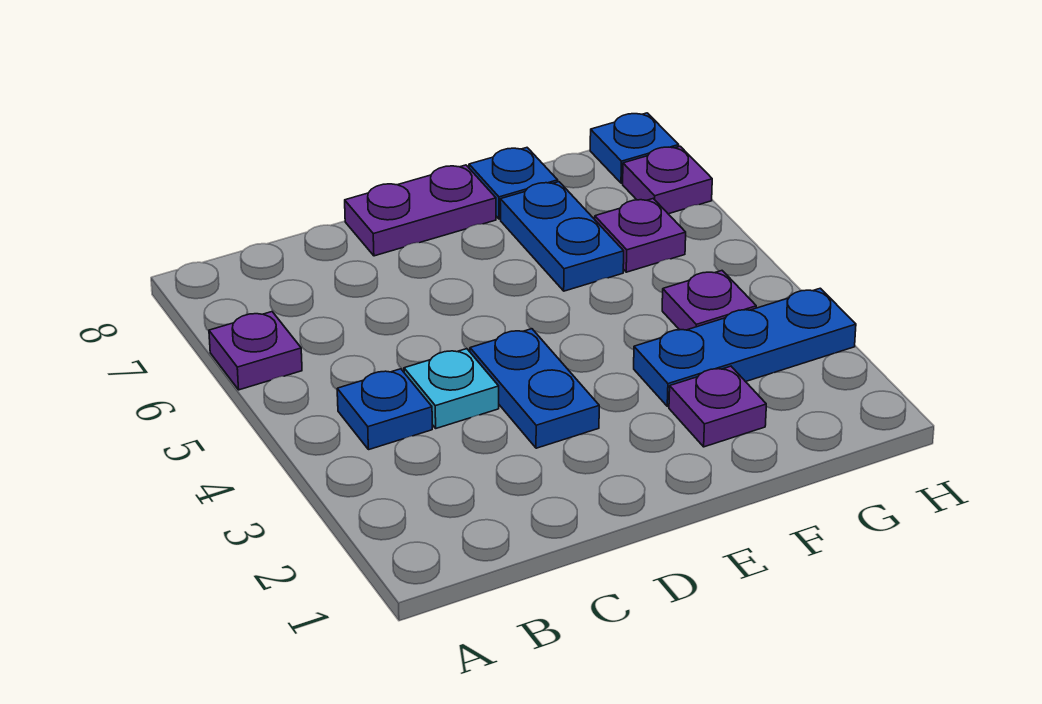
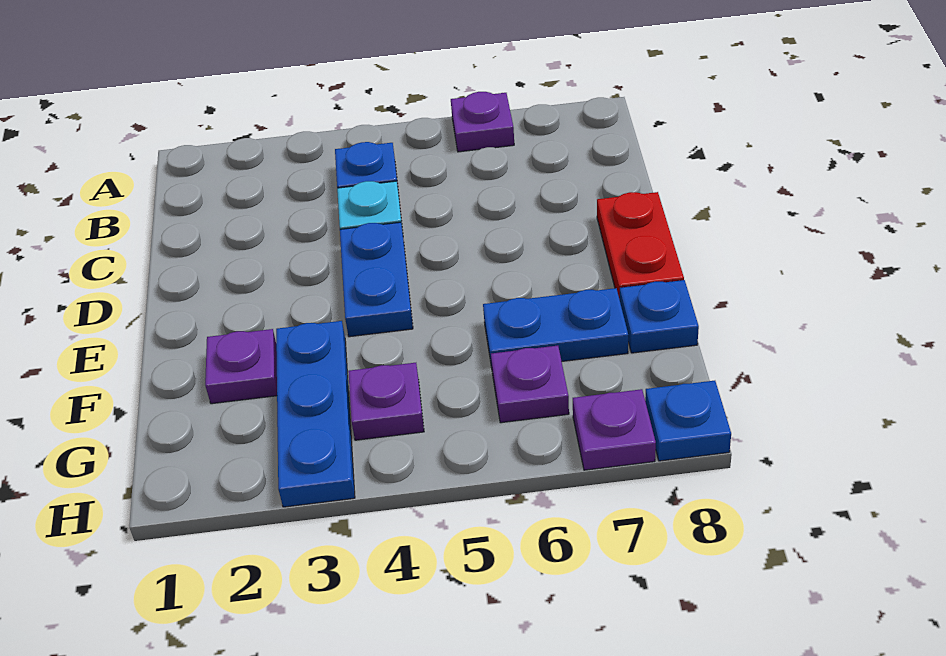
blue plate D3:D4 level 1 -> blue plate D4:E4 level 1
purple plate D8:E8 level 1 -> red plate D8:E8 level 1

